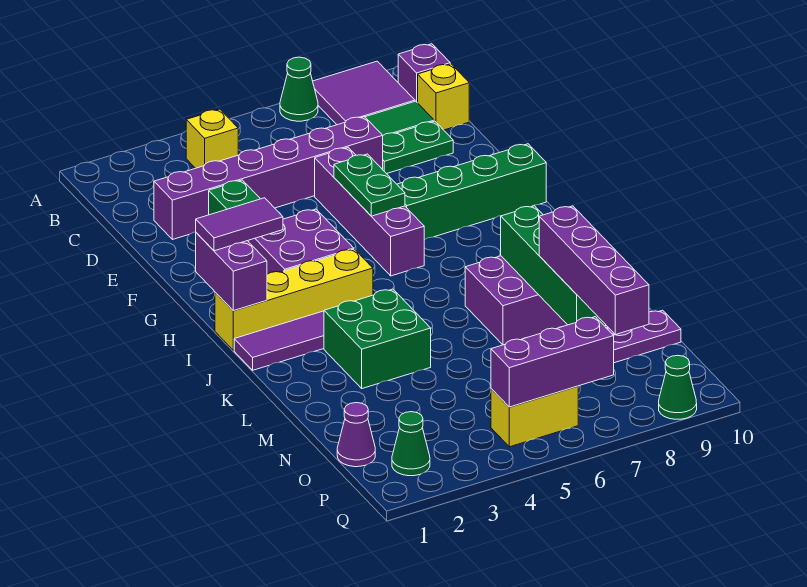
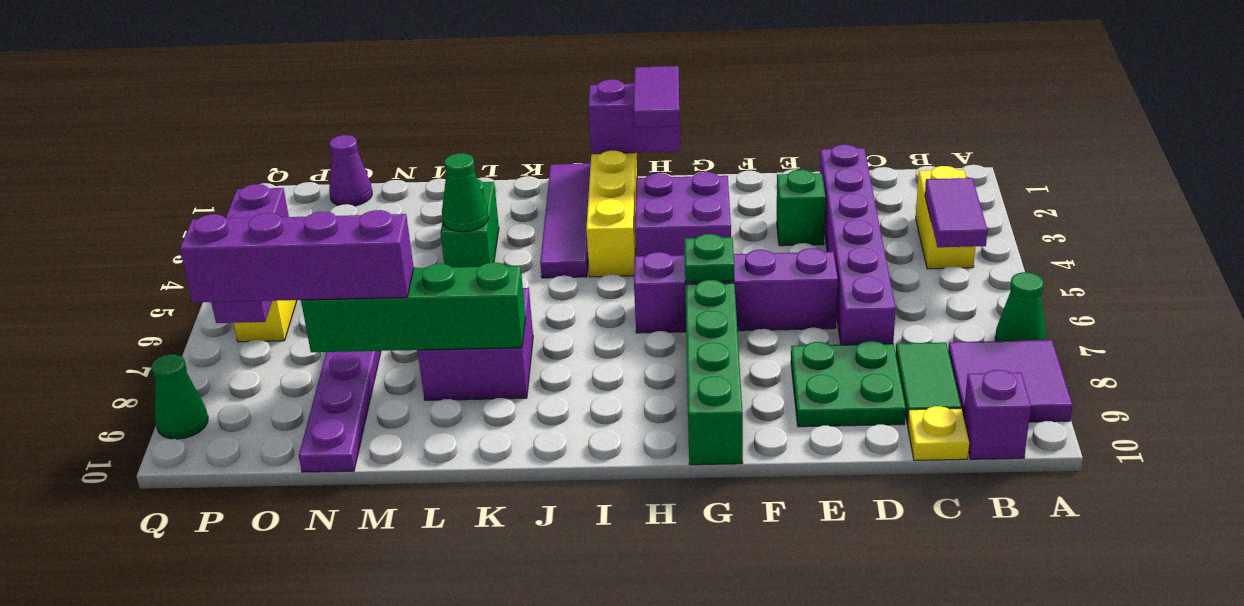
yellow brick B4 level 1 -> yellow brick B3:B4 level 1
none -> purple tile B4:B5 level 2
yellow brick C10 level 1 -> yellow plate C10 level 1
green plate D8:D9 level 1 -> green plate D8:E9 level 1
green plate F6:G6 level 2 -> green plate G6 level 2
green brick K3:L4 level 1 -> green brick L3:L4 level 1
green cone P2 level 1 -> green cone L4 level 2

